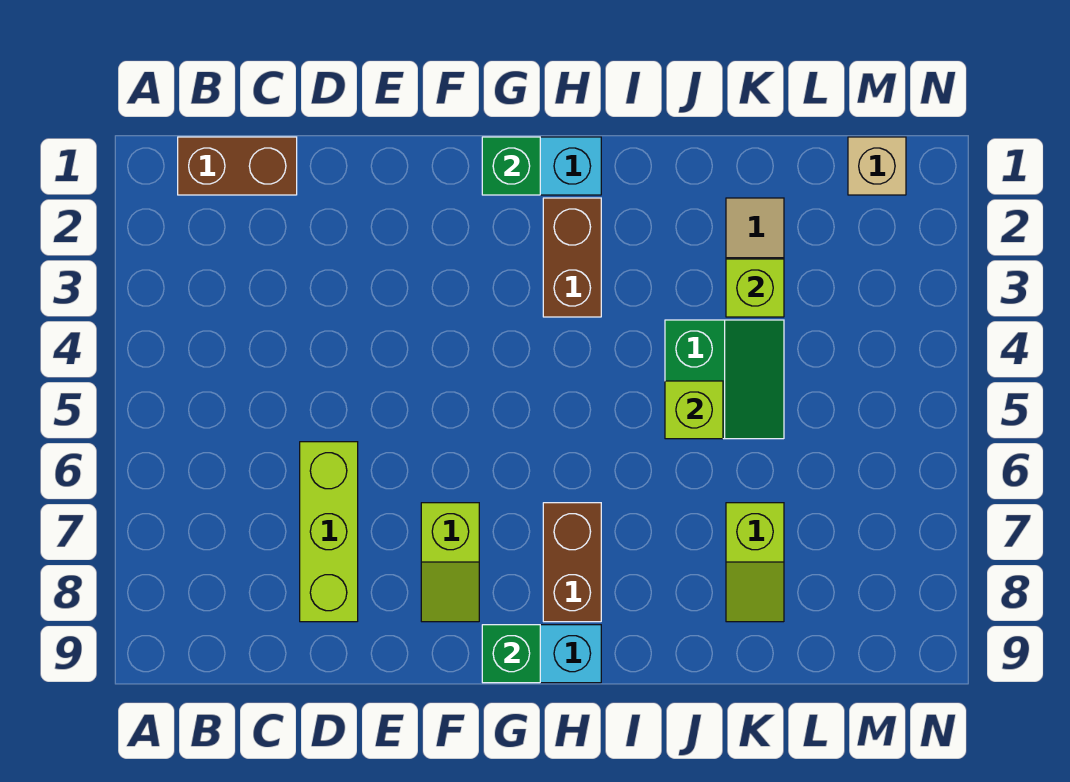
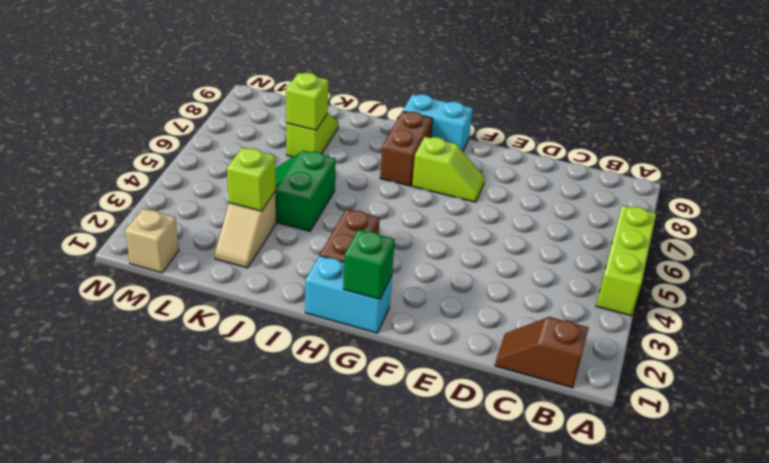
brown brick B1:C1 level 1 -> brown slope B1:C1 level 1 top B
lime brick D6:D8 level 1 -> lime brick A4:A6 level 1
lime slope F7:F8 level 1 top 7 -> lime slope F7:G7 level 1 top G
green brick G9 level 2 -> none
lime brick J5 level 2 -> lime brick K7 level 2

